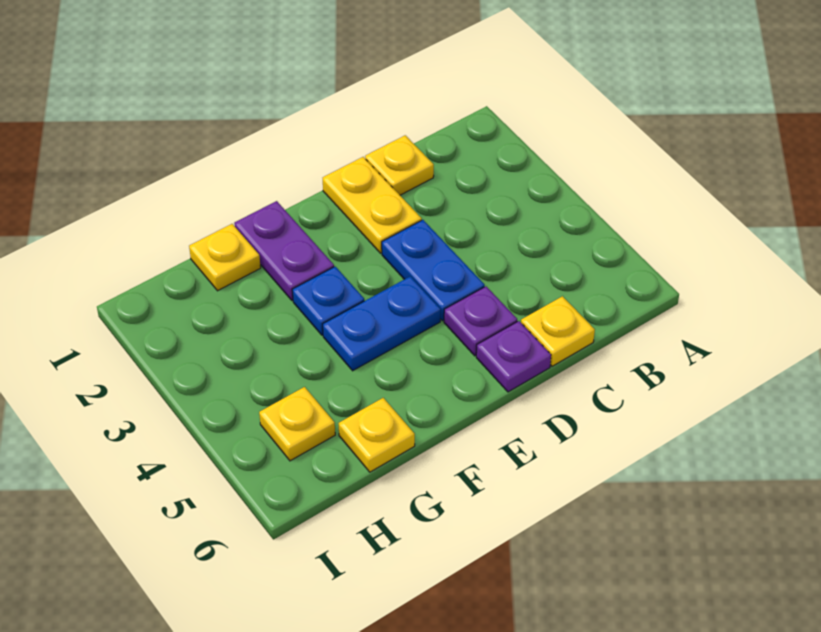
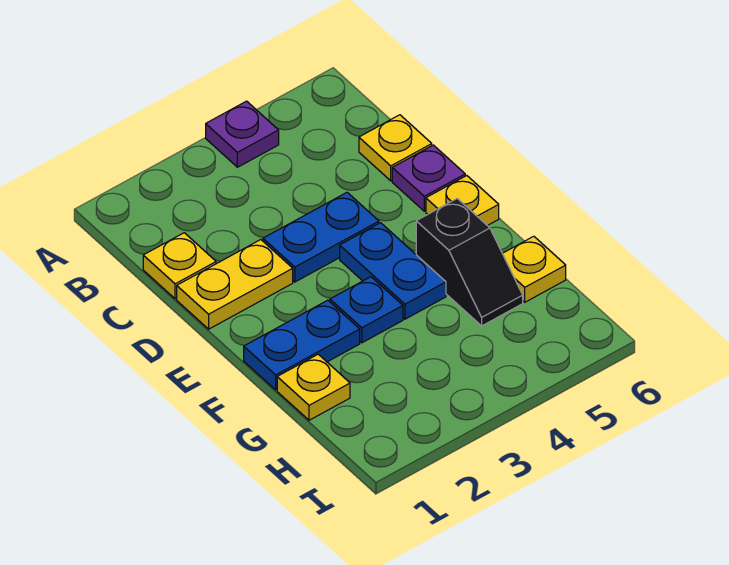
purple plate D5 level 1 -> purple plate A4 level 1
purple plate F1:F2 level 1 -> blue plate F1:F2 level 1
none -> black slope F5:G5 level 1 top F
yellow plate H5 level 1 -> yellow plate E6 level 1

